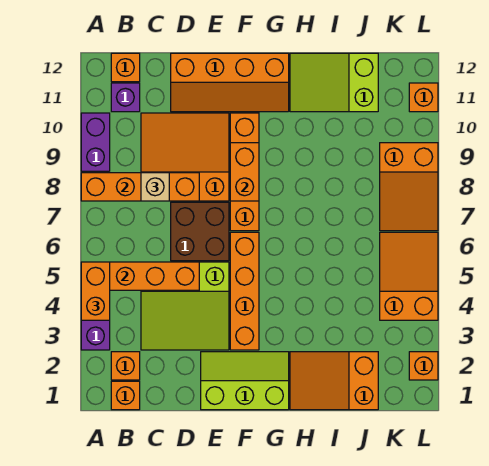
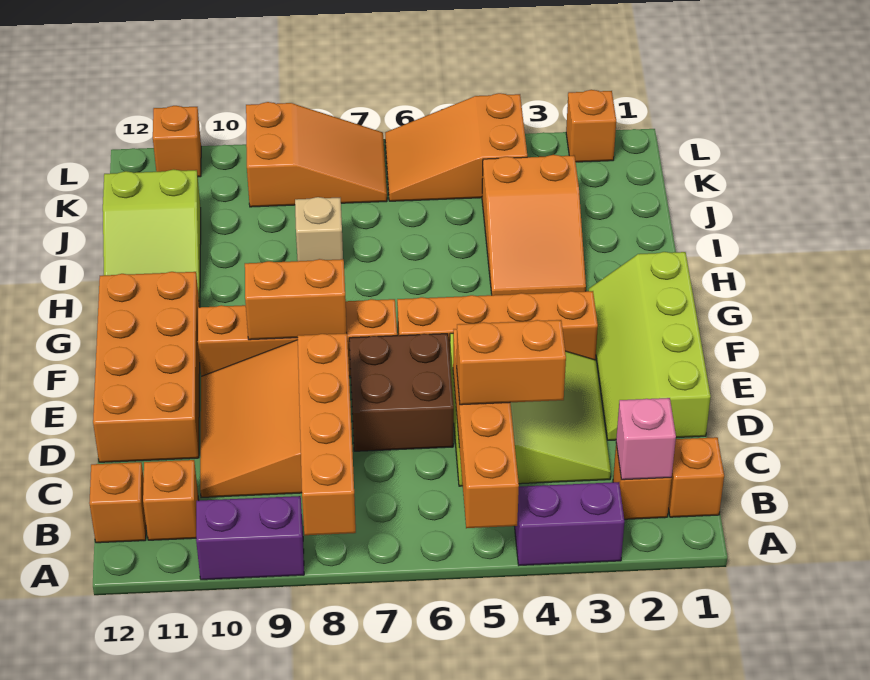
orange brick A4:A5 level 3 -> orange brick C4:C5 level 3
none -> pink brick B2 level 2
purple brick B11 level 1 -> orange brick B11 level 1
tan brick C8 level 3 -> tan brick I8 level 1
orange slope D11:G12 level 1 top 12 -> orange brick D11:G12 level 1
lime slope E1:G2 level 1 top 1 -> lime slope D1:G2 level 1 top 1
orange slope H1:J2 level 1 top J -> orange slope H3:J4 level 1 top J

